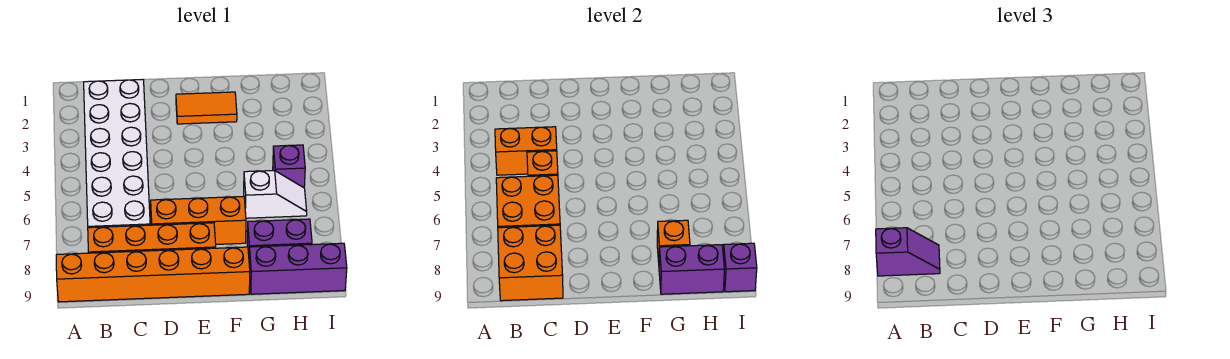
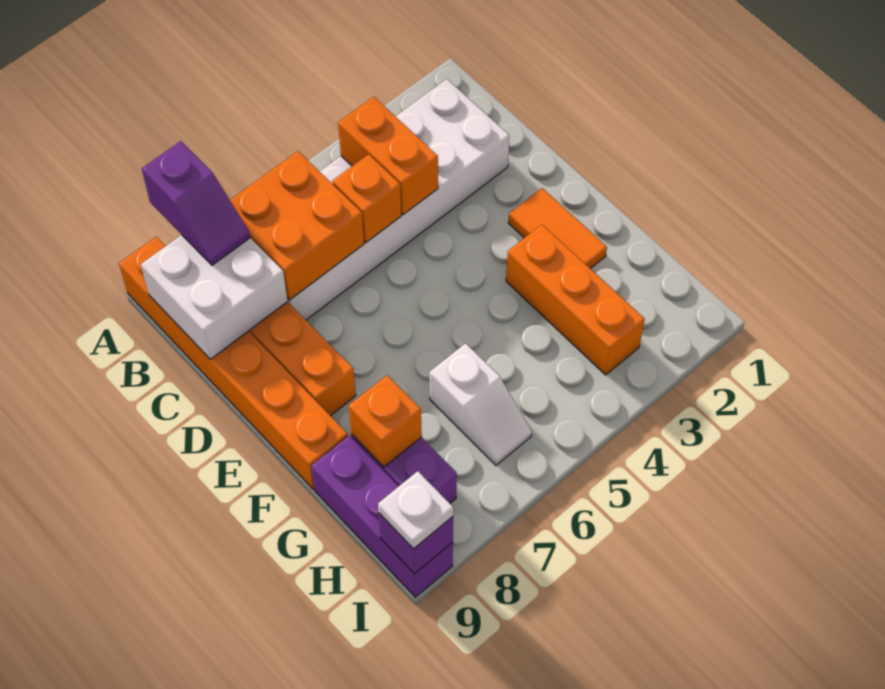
orange brick B8:C9 level 2 -> white brick B8:C9 level 2
orange brick D7:F7 level 1 -> orange brick F3:H3 level 1
purple brick G9:H9 level 2 -> none
purple brick H5 level 1 -> none
none -> white plate I9 level 3

